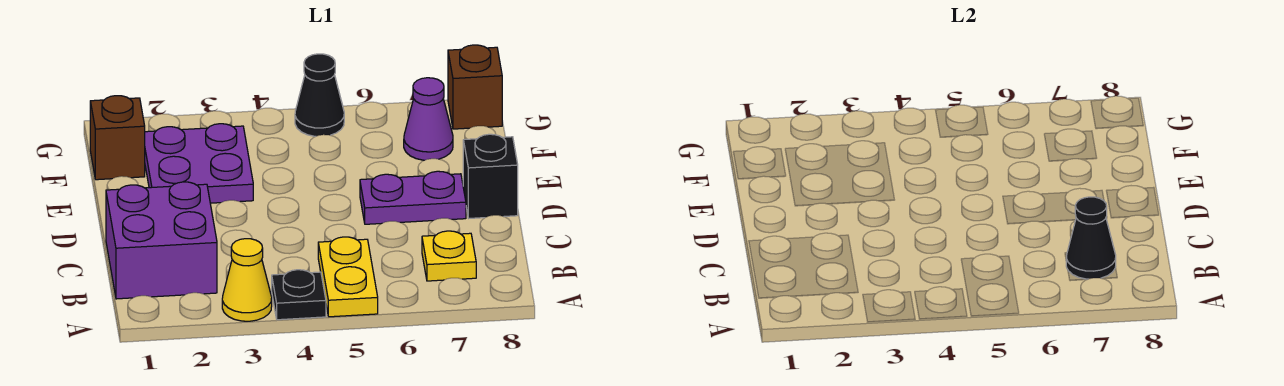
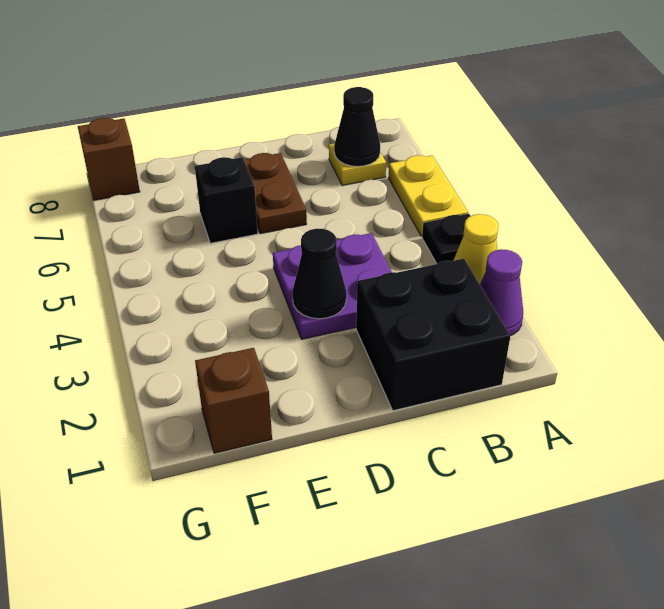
yellow plate A5:B5 level 1 -> yellow plate A5:A6 level 1
purple brick B1:C2 level 1 -> black brick B1:C2 level 1
purple plate D6:D7 level 1 -> brown plate D6:D7 level 1
black brick D8 level 1 -> black brick E6 level 1
purple plate E2:F3 level 1 -> purple plate C3:D4 level 1
purple cone F7 level 1 -> purple cone A2 level 1
black cone G5 level 1 -> black cone D3 level 2

